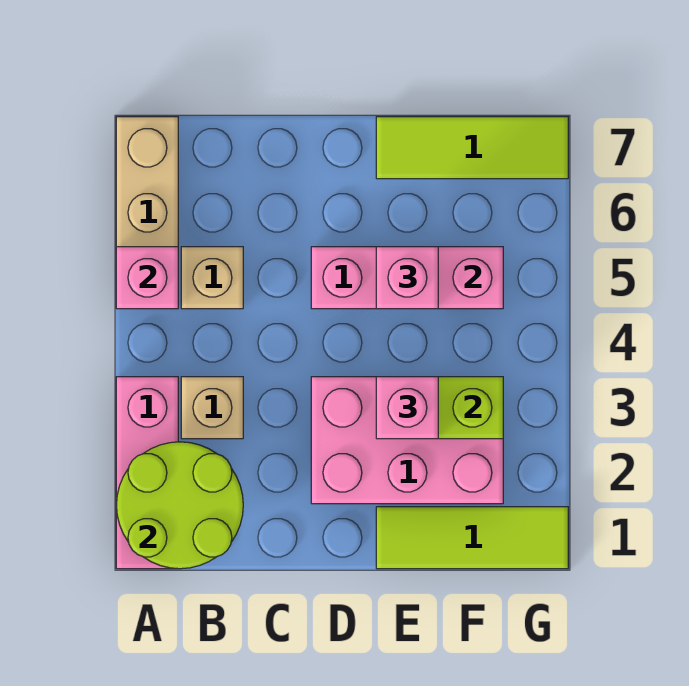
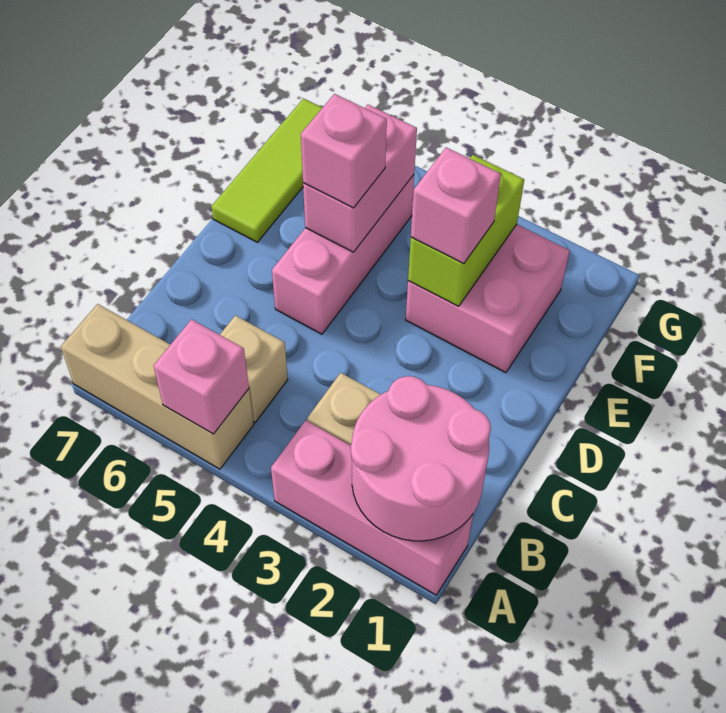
lime round brick A1:B2 level 2 -> pink round brick A1:B2 level 2
pink brick D2:F3 level 1 -> pink brick E2:F3 level 1
lime tile E1:G1 level 1 -> none

